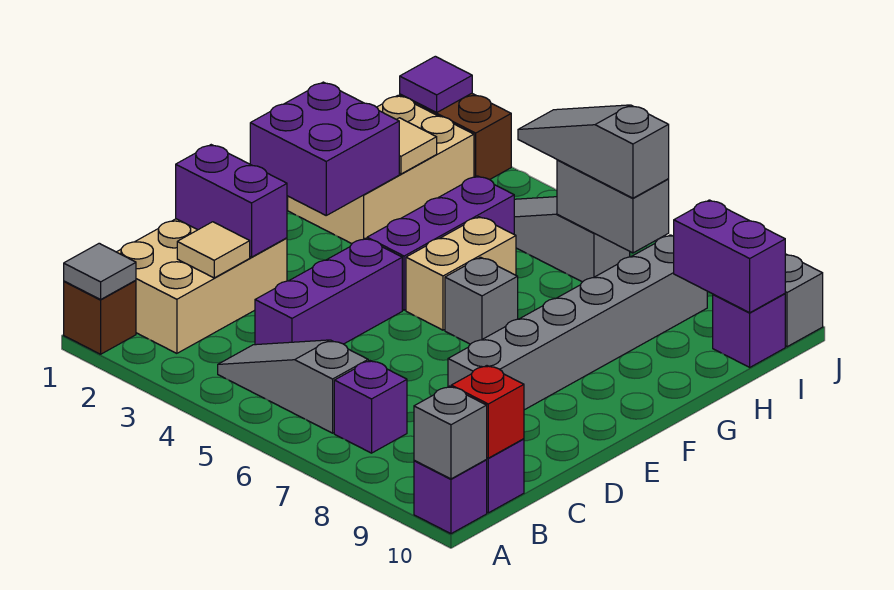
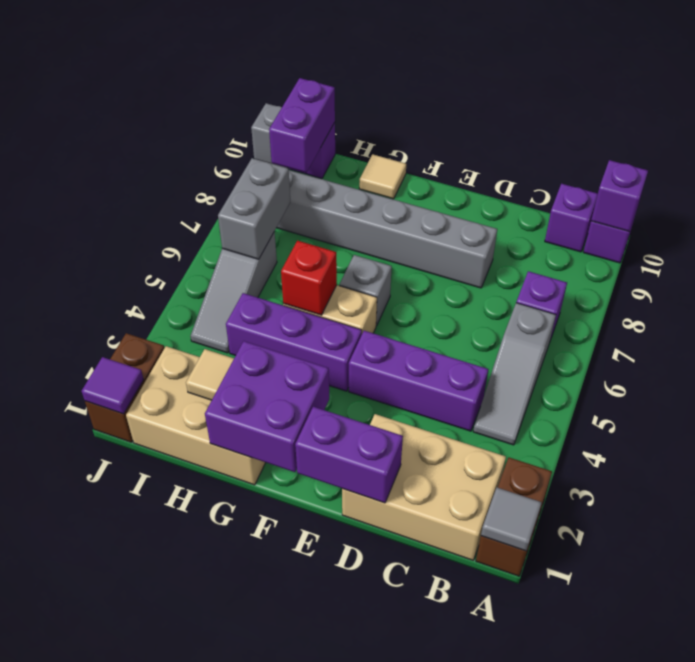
brown brick A1 level 1 -> brown brick A1:A2 level 1
grey brick A10 level 2 -> purple brick A10 level 2
red brick B10 level 2 -> red brick G5 level 2
tan tile C2 level 2 -> tan tile G10 level 1
purple brick D1:D2 level 2 -> purple brick D1:E1 level 2
grey slope I5:I7 level 3 top 7 -> none

